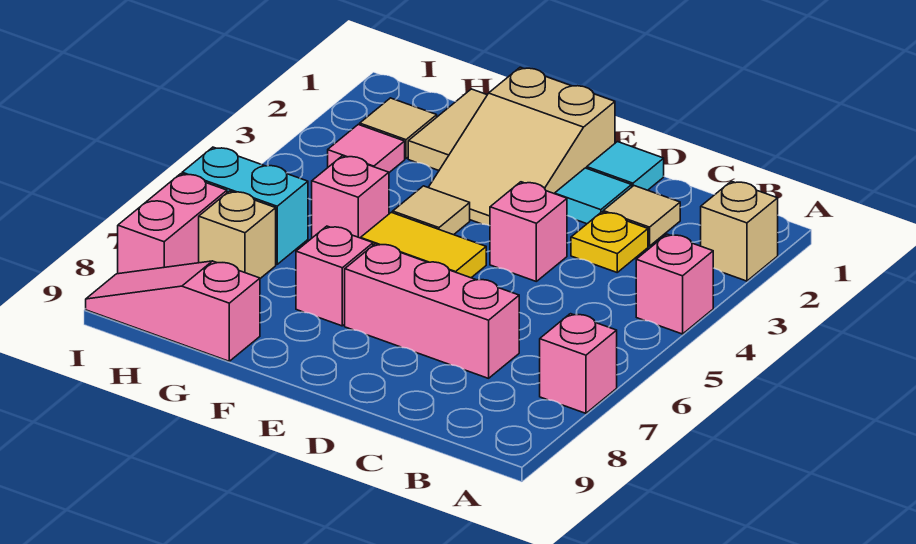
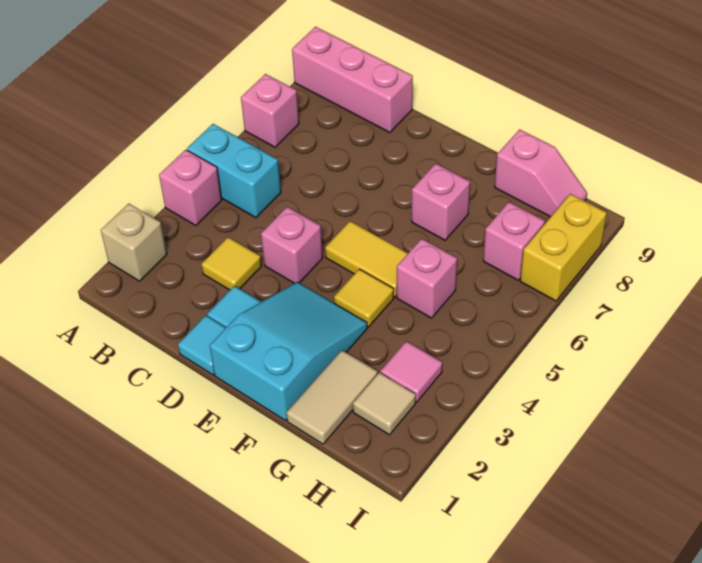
tan tile C2 level 1 -> none
yellow plate C3 level 1 -> yellow tile C3 level 1
pink brick C7:E7 level 1 -> pink brick A9:C9 level 1
tan slope E1:F3 level 1 top 1 -> cyan slope E1:F3 level 1 top 1
tan tile F4 level 1 -> yellow tile F4 level 1
pink slope G9:I9 level 1 top G -> pink slope G9:H9 level 1 top G
cyan brick H6:I6 level 1 -> cyan brick A5:B5 level 1
tan brick H7 level 1 -> pink brick H7 level 1
pink brick I7:I8 level 1 -> yellow brick I7:I8 level 1

